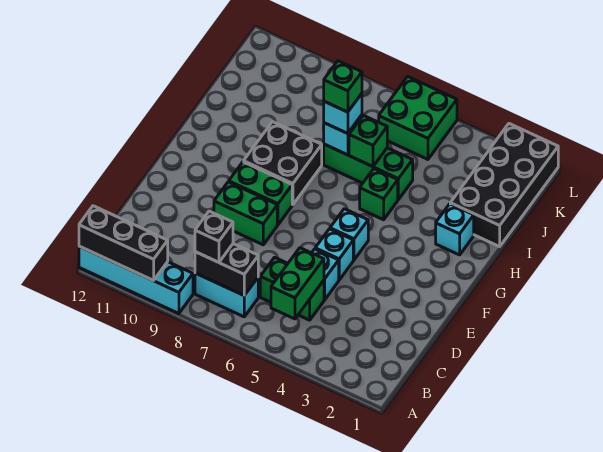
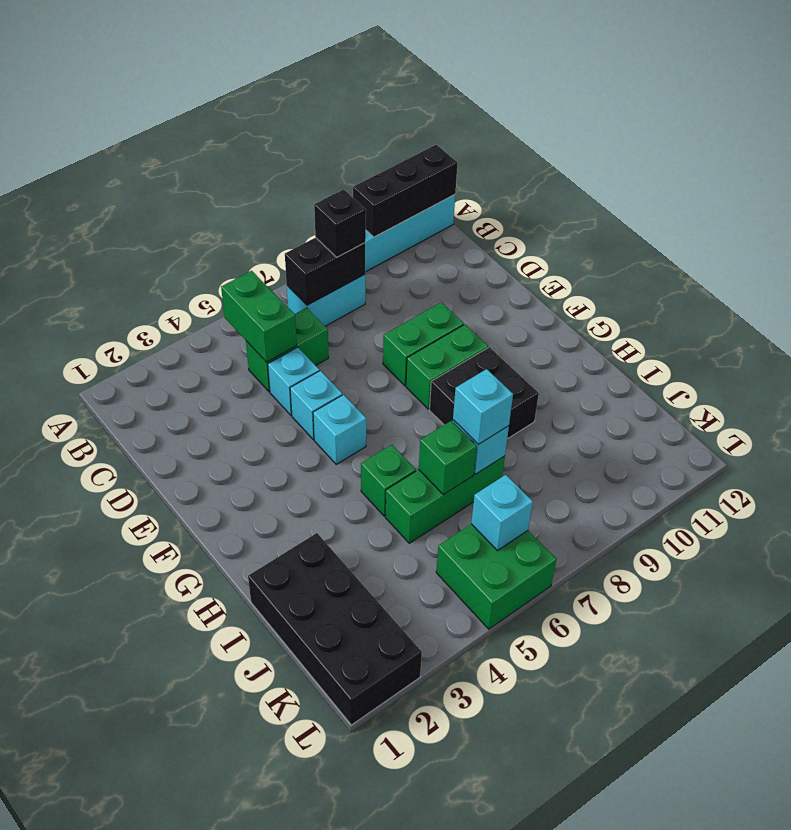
cyan brick H2 level 1 -> cyan brick K6 level 2
green brick I7 level 4 -> none

